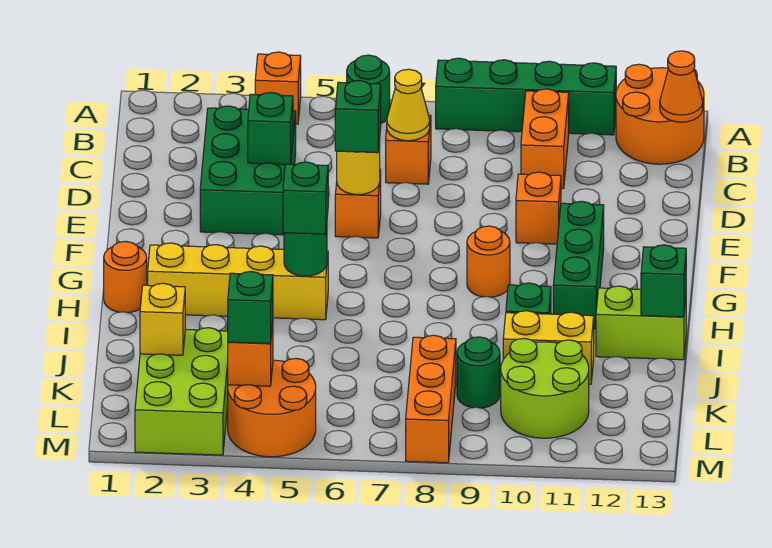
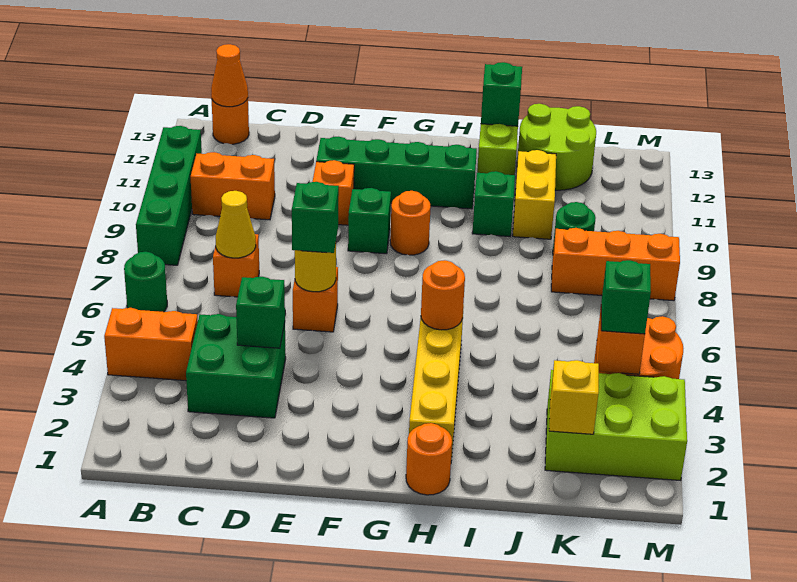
orange brick A4 level 1 -> orange brick A4:B4 level 1
orange round brick A12:B13 level 1 -> orange round brick B13 level 1
green brick C3:E4 level 1 -> green brick C3:D4 level 1
green brick F11:H11 level 1 -> green brick E11:H11 level 1
green round brick H5 level 2 -> orange round brick H5 level 2
green brick H5 level 3 -> green brick F9 level 1
lime round brick K10:L11 level 1 -> lime round brick J12:K13 level 1

